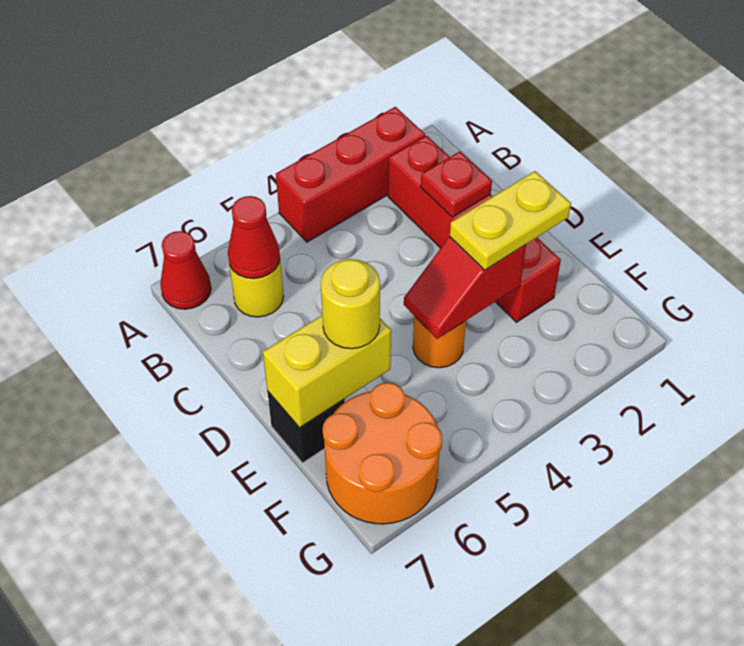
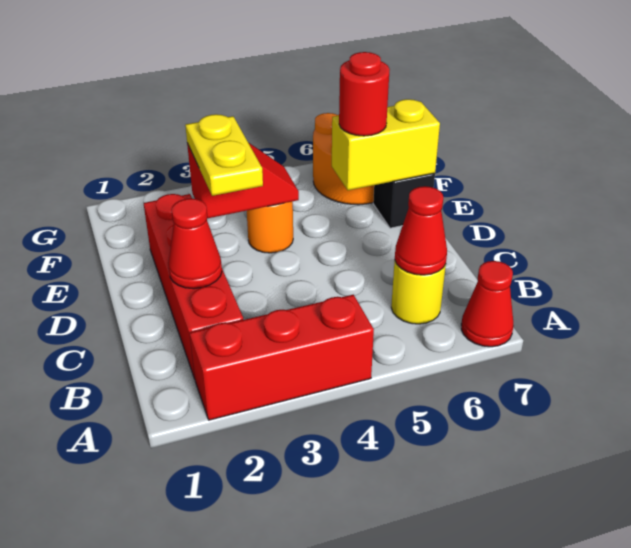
red plate C2 level 2 -> red cone C2 level 2
yellow plate E2:E3 level 3 -> yellow plate D3:E3 level 3
yellow round brick E6 level 3 -> red round brick E6 level 3

